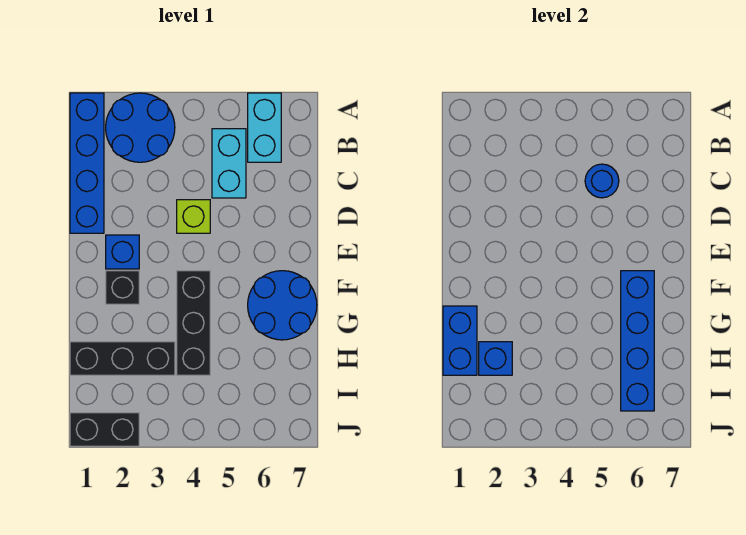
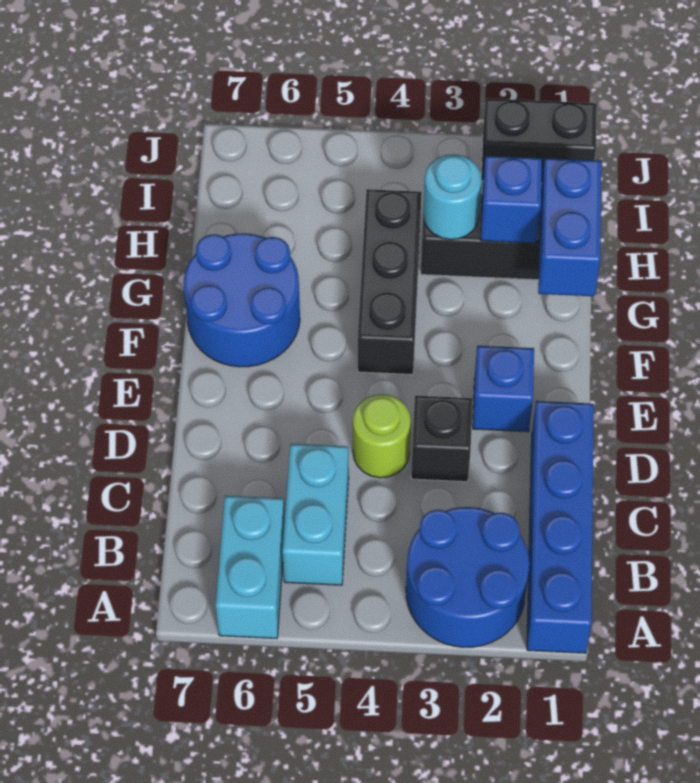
blue round brick C5 level 2 -> none
lime brick D4 level 1 -> lime round brick D4 level 1
black brick F2 level 1 -> black brick D3 level 1
blue brick F6:I6 level 2 -> none
none -> cyan round brick H3 level 2

